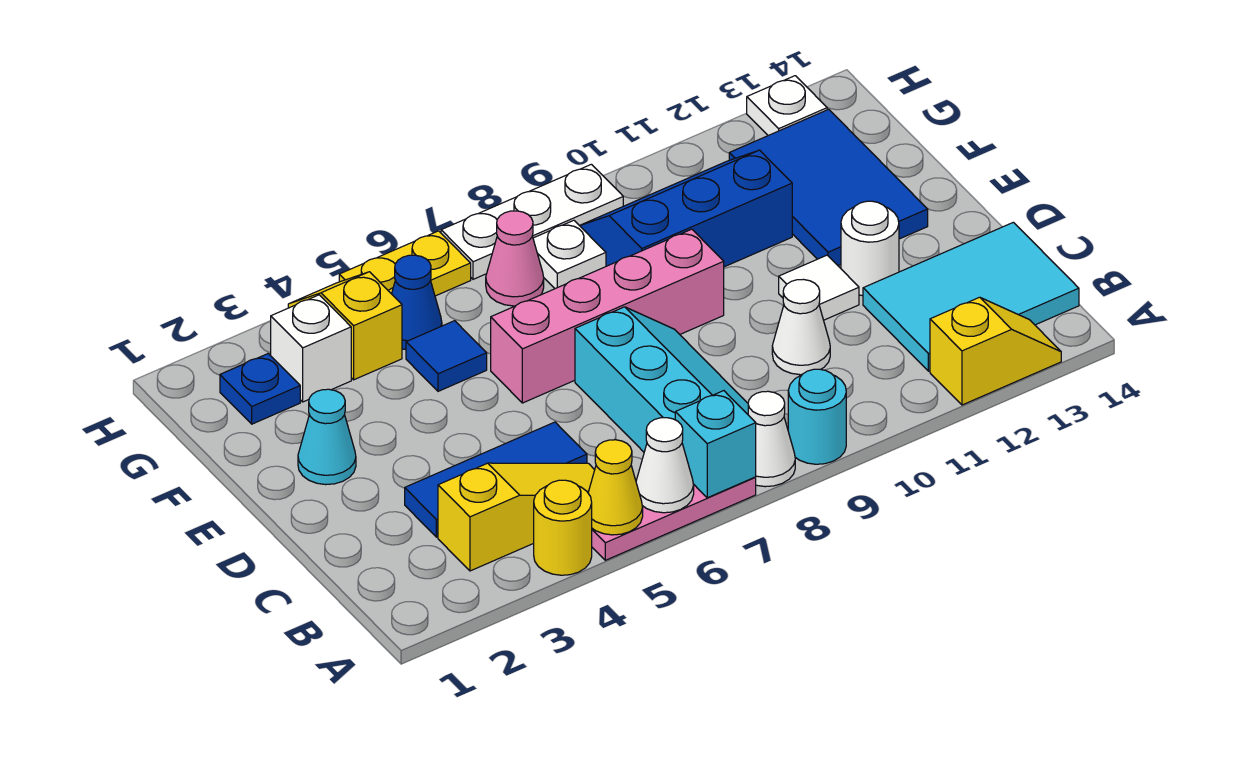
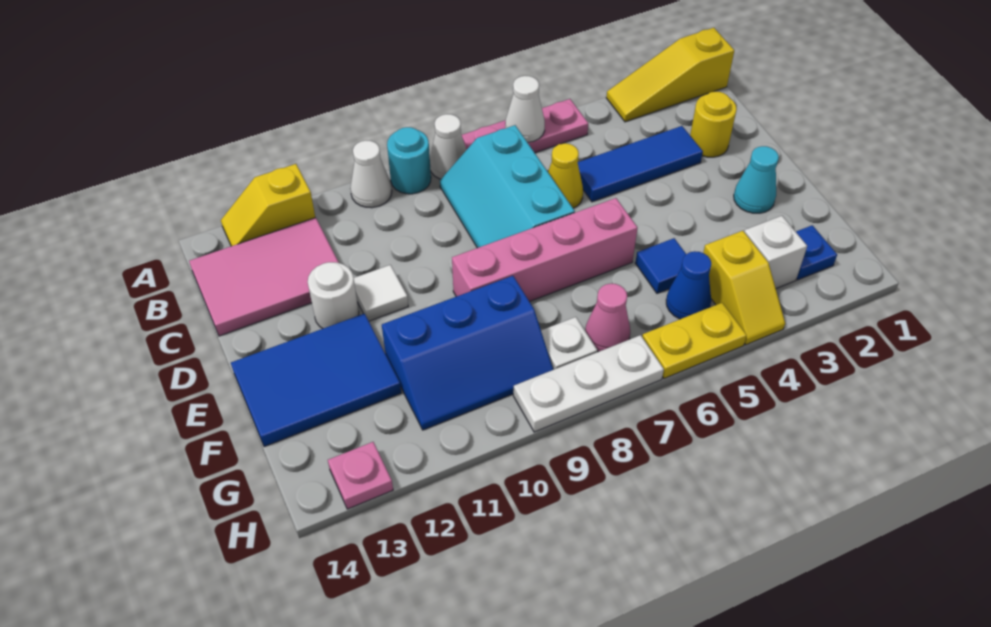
yellow round brick A4 level 1 -> yellow round brick C2 level 1
yellow cone A5 level 2 -> yellow cone C6 level 1
cyan brick A7 level 2 -> none
yellow slope B3:B5 level 1 top 3 -> yellow slope A1:A3 level 1 top 1
cyan tile B12:C14 level 1 -> pink tile B12:C14 level 1
white cone C10 level 1 -> white cone A10 level 1
blue tile E12:G13 level 1 -> blue tile E12:F14 level 1
white plate H13 level 1 -> pink plate H13 level 1

